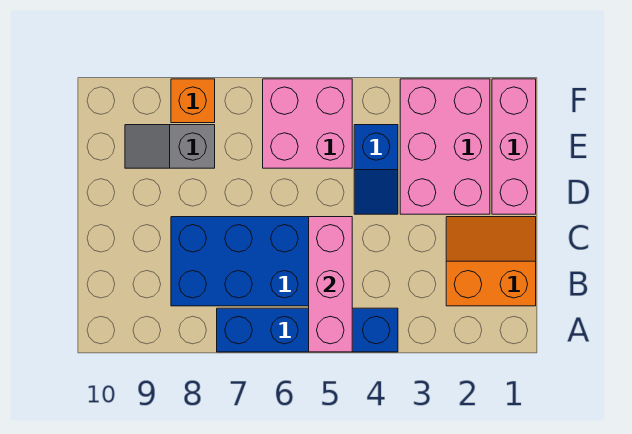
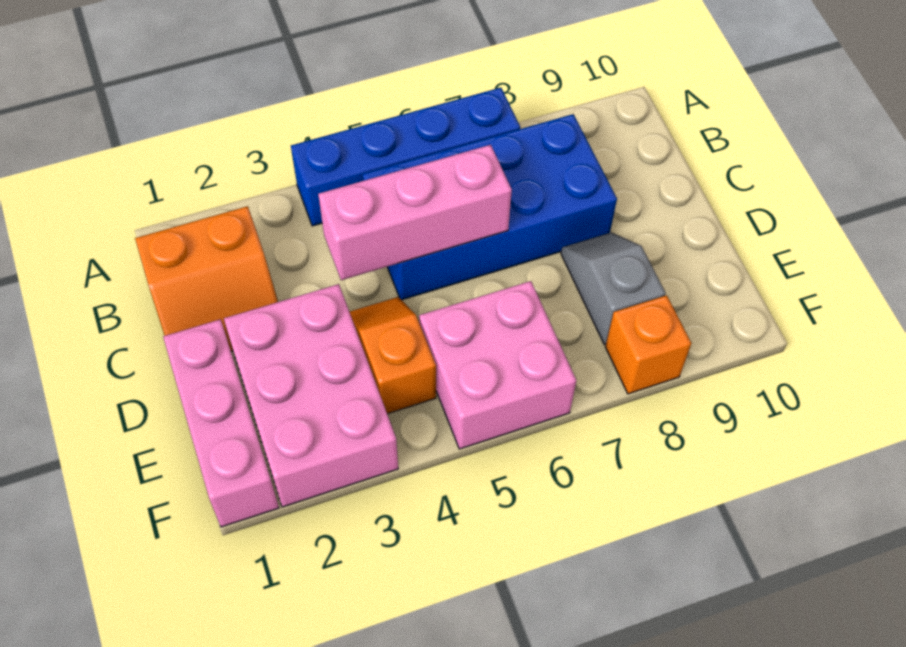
pink brick A5:C5 level 2 -> pink brick C4:C6 level 2
blue slope D4:E4 level 1 top E -> orange slope D4:E4 level 1 top E
grey slope E8:E9 level 1 top 8 -> grey slope D8:E8 level 1 top E

